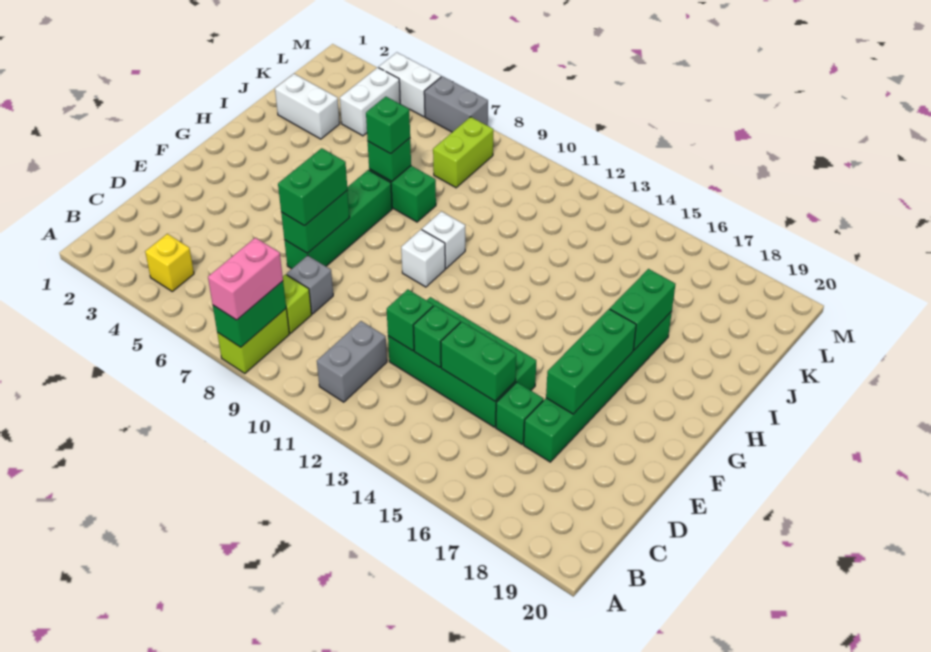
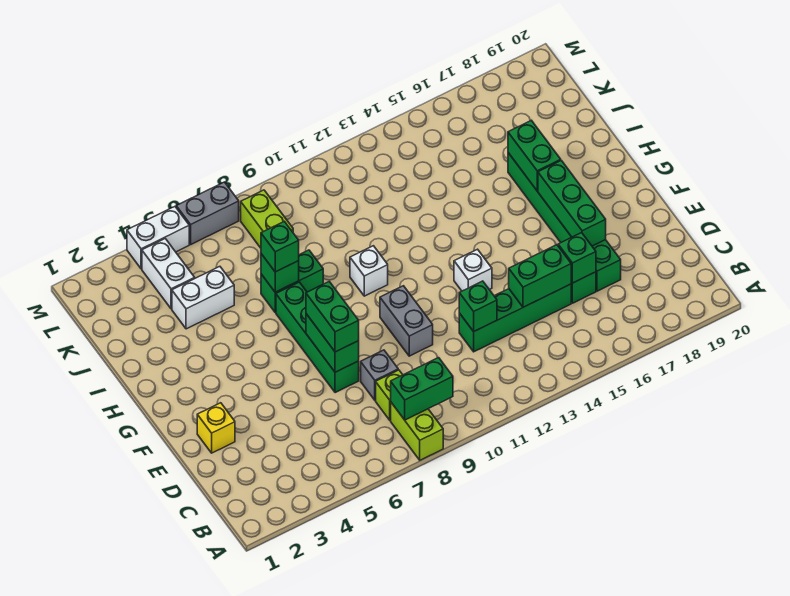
green brick A8:B8 level 2 -> green brick B8:B9 level 2
pink brick A8:B8 level 3 -> none
yellow brick B4 level 1 -> yellow brick E2 level 1
grey brick B11:C11 level 1 -> grey brick E10:F10 level 1
green brick D12:E15 level 1 -> green brick D12:D15 level 1
green brick D13 level 2 -> green brick D16 level 2
white brick G10 level 1 -> white brick F13 level 1
white brick J2:J3 level 1 -> white brick J4:J5 level 1

